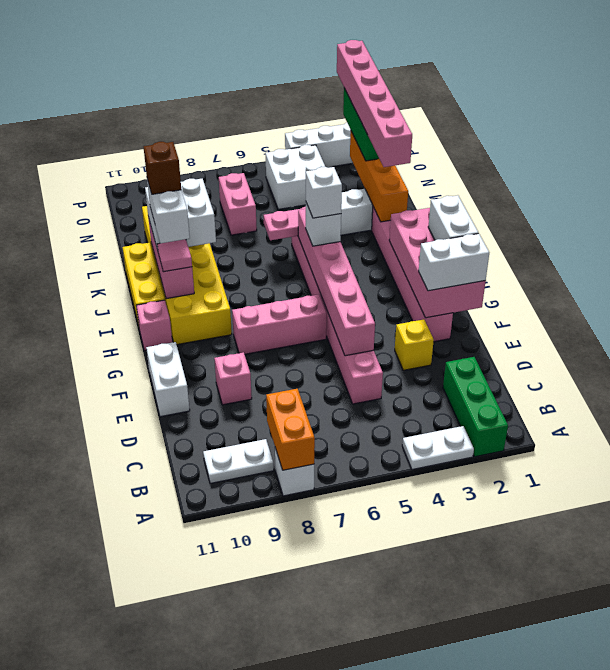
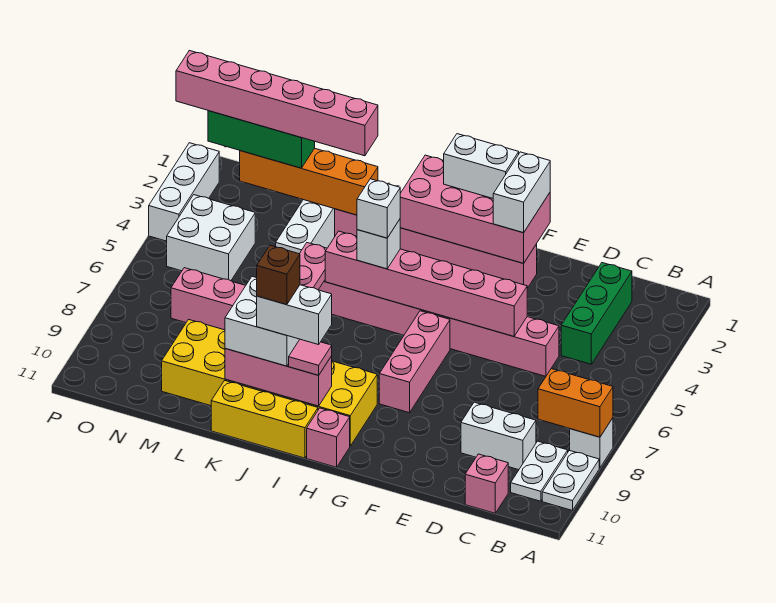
green brick A2:C2 level 1 -> green brick C2:C4 level 1
white plate A3:A4 level 1 -> white plate A9:A10 level 1
yellow brick E3 level 1 -> none
pink brick E9 level 1 -> pink brick C11 level 1
white brick E11:F11 level 1 -> white brick C9:D9 level 1

